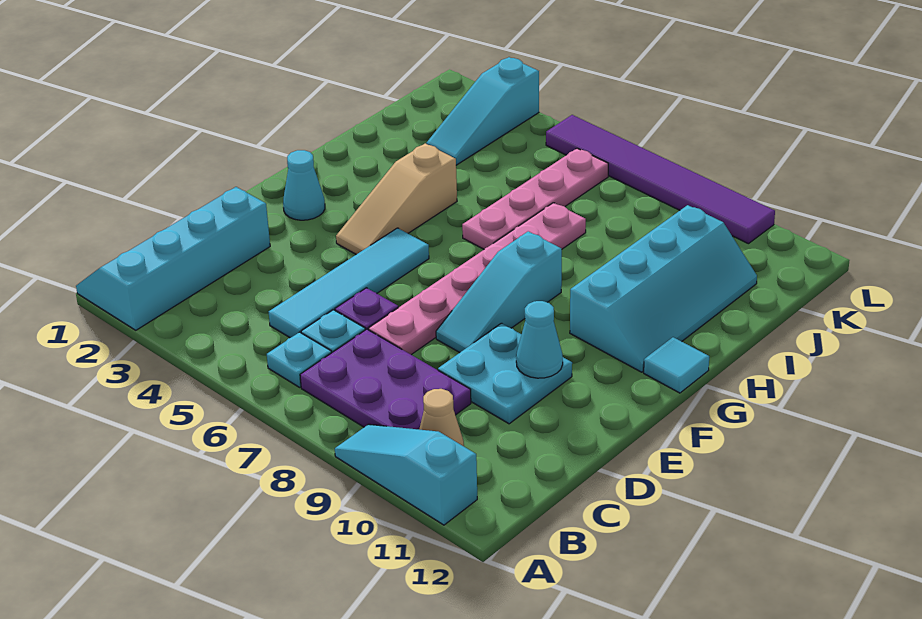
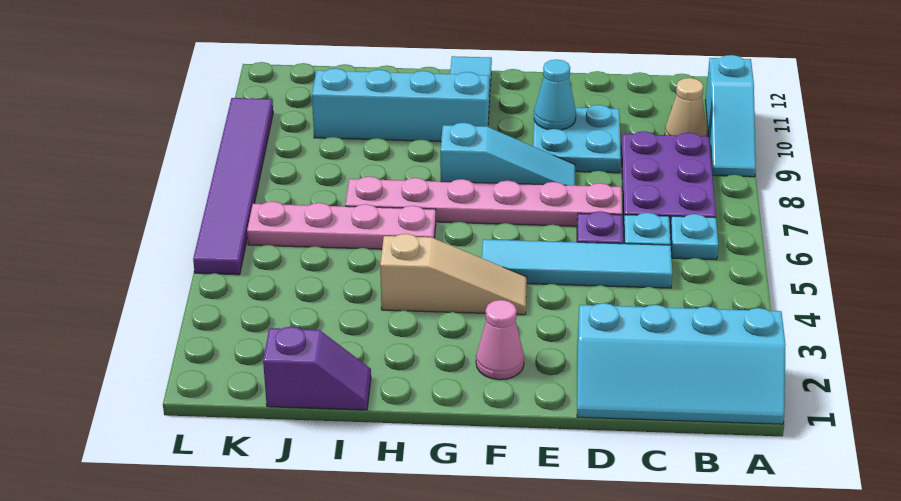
cyan cone F2 level 1 -> pink cone F2 level 1
none -> purple slope I1:J1 level 1 top J
cyan slope J3:L3 level 1 top L -> none

